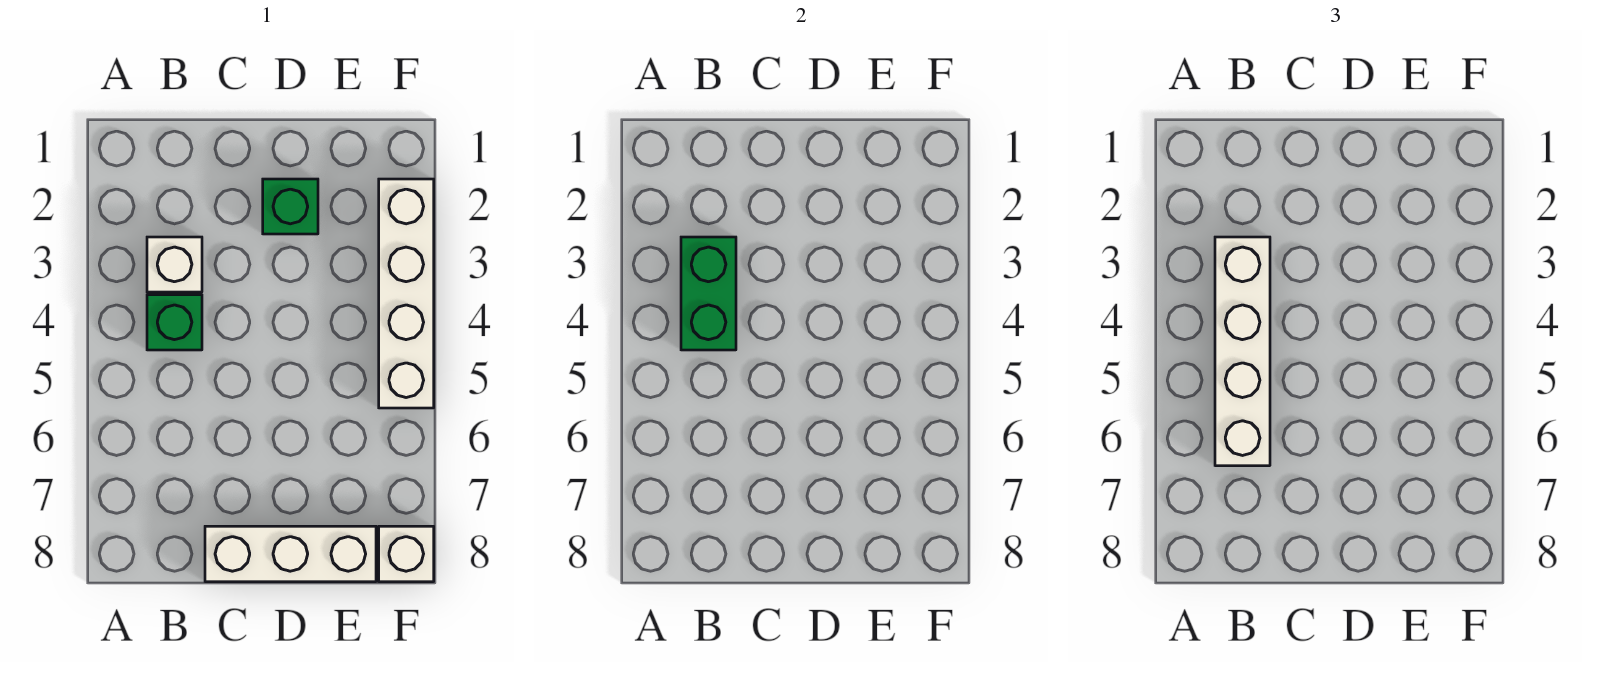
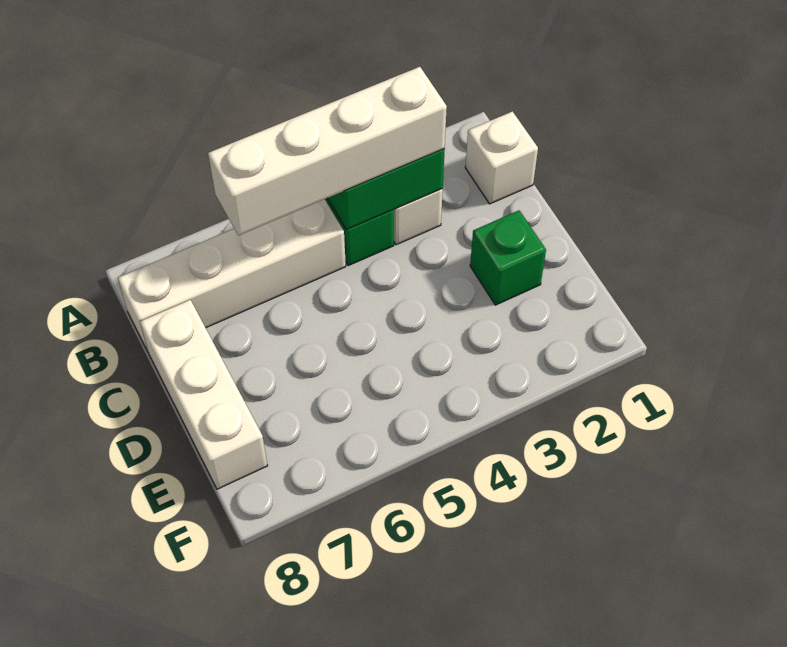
white brick F2:F5 level 1 -> white brick B5:B8 level 1
white brick F8 level 1 -> white brick B1 level 1

